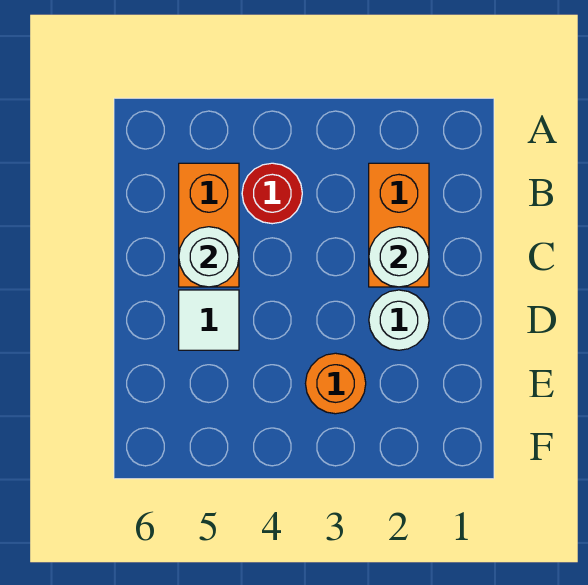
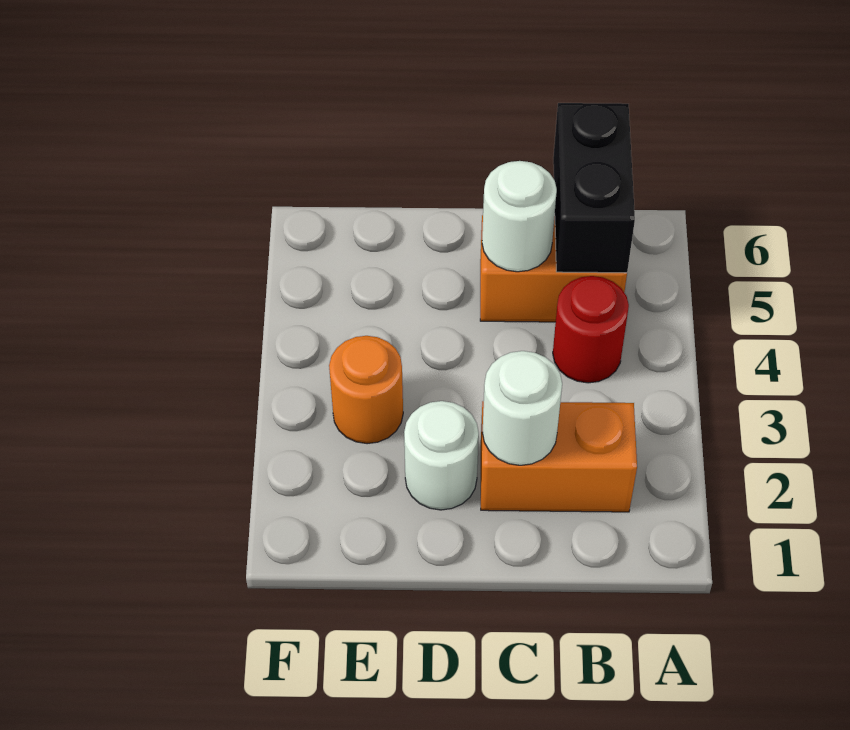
none -> black brick B5:B6 level 2
white tile D5 level 1 -> none

